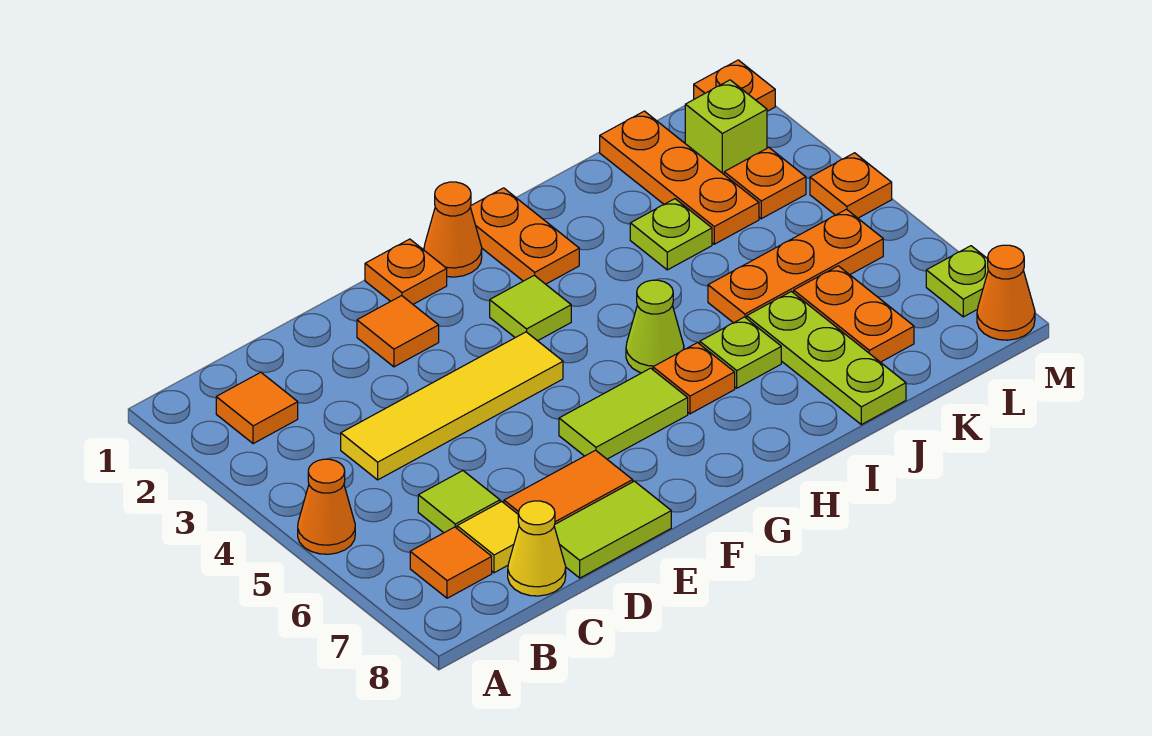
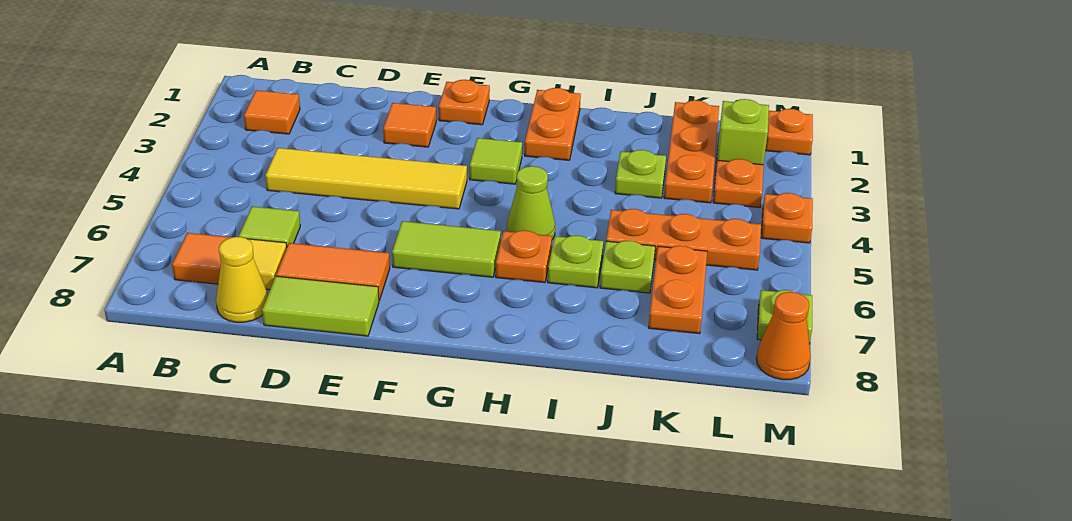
orange cone A5 level 1 -> none
orange cone G1 level 1 -> none
lime plate J6:J8 level 1 -> lime plate J6 level 1

